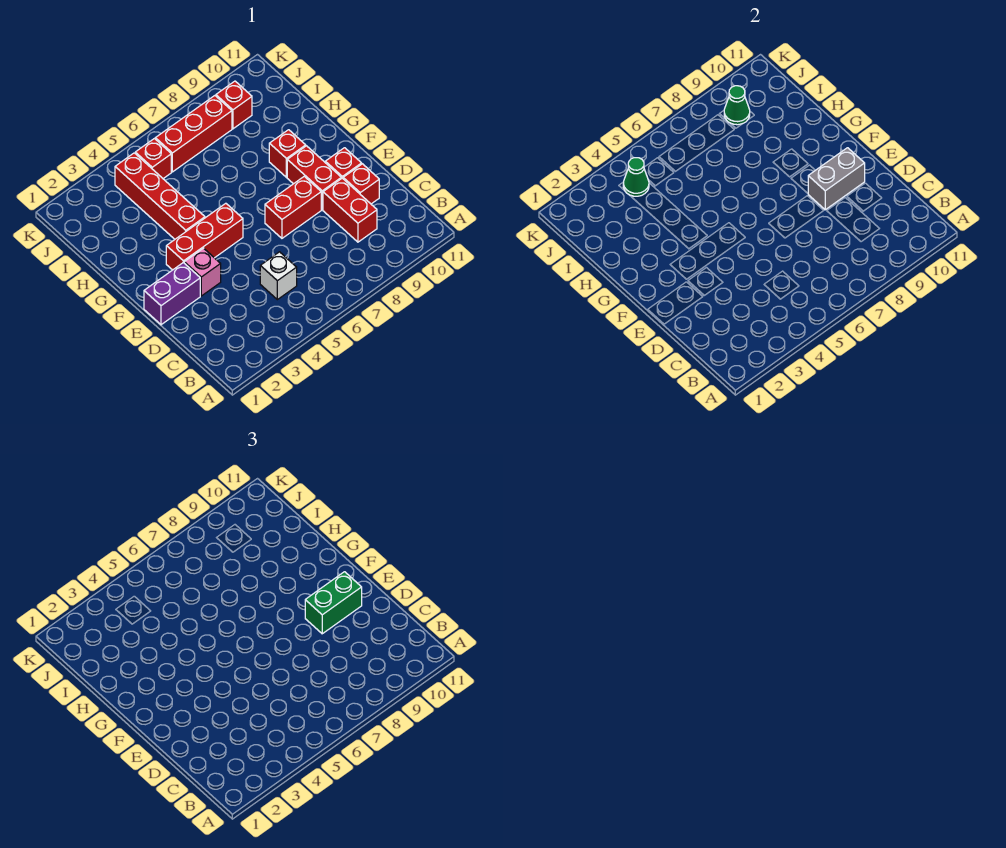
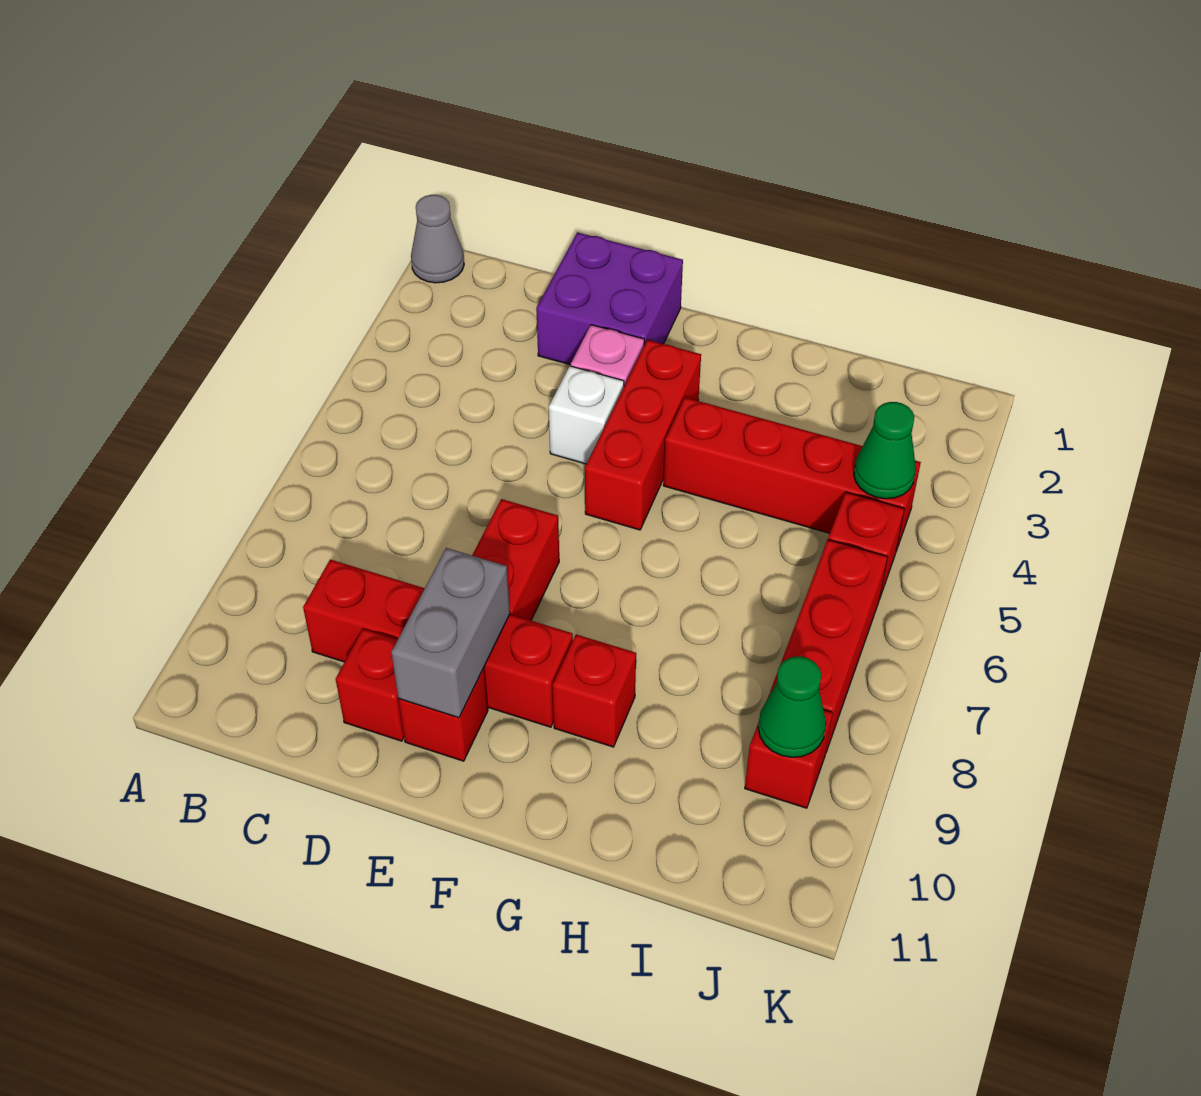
none -> grey cone A1 level 1
white brick C5 level 1 -> white brick E4 level 1
purple brick E1:E2 level 1 -> purple brick D1:E2 level 1
green brick E9:E10 level 3 -> none

